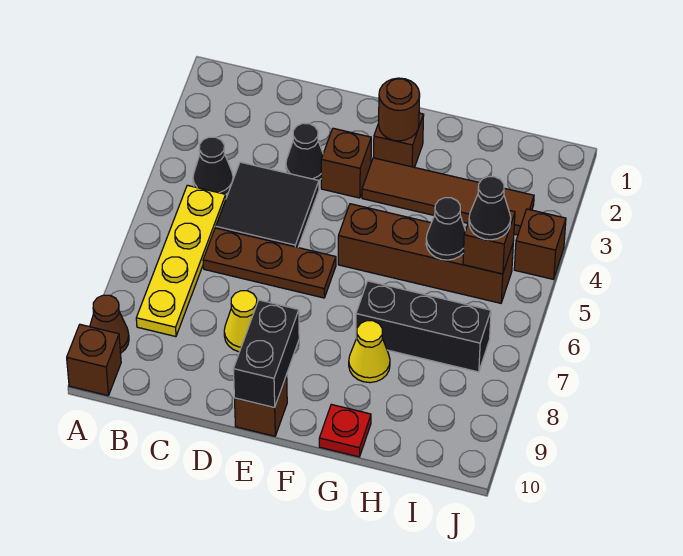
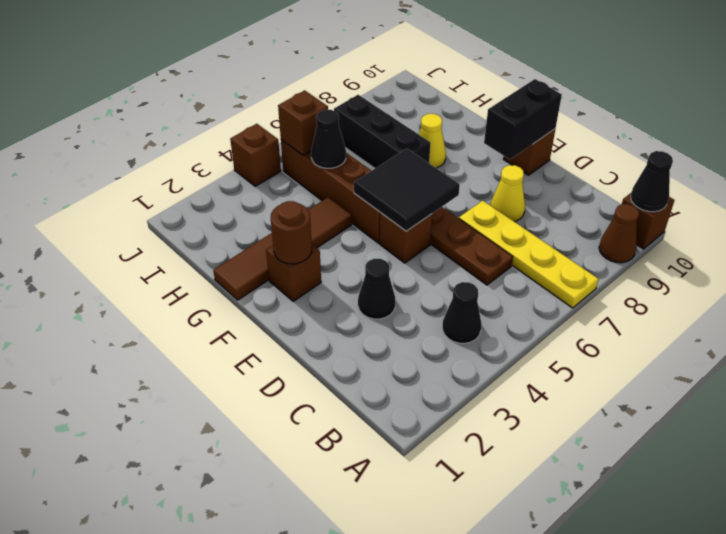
yellow plate B5:B8 level 1 -> yellow plate A7:D7 level 1
black tile C4:D5 level 1 -> black tile E5:F6 level 2
brown brick E3 level 1 -> brown brick E5 level 1
brown tile F3:I3 level 1 -> brown tile G1:G4 level 1
red plate G10 level 1 -> none
black cone I5 level 3 -> black cone A10 level 2

